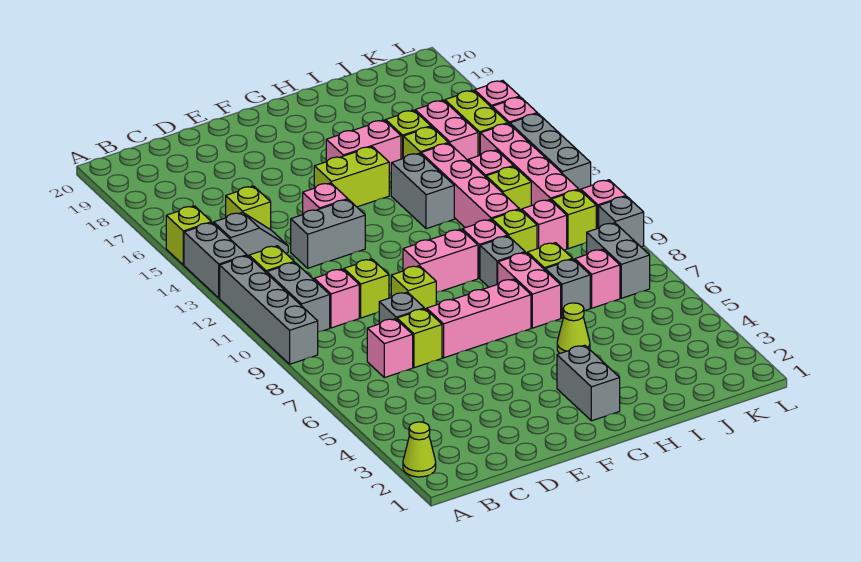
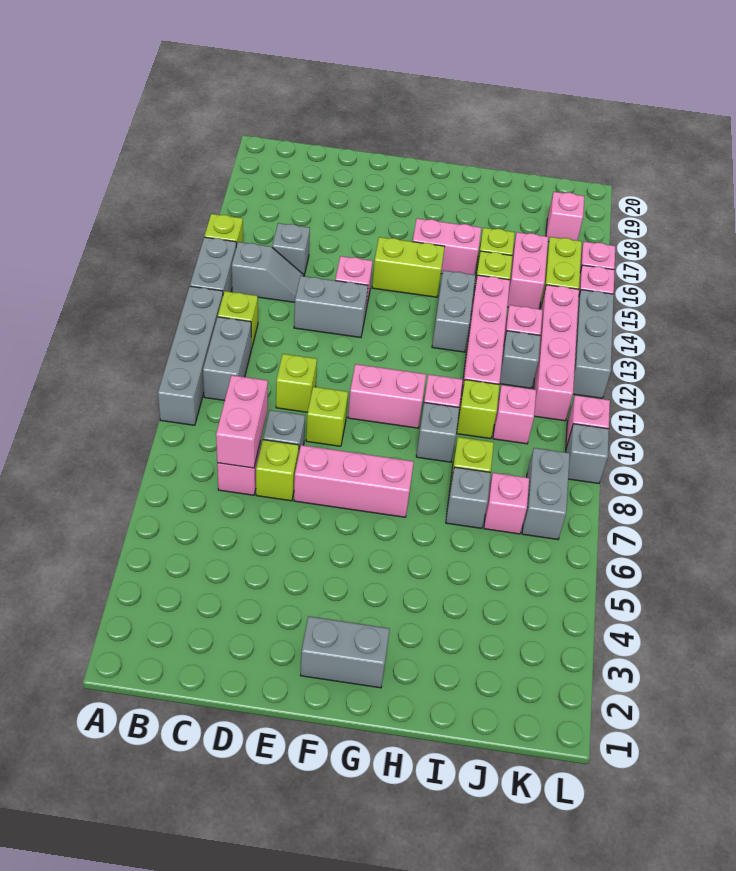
lime cone A2 level 1 -> none
pink brick C10 level 1 -> pink brick K18 level 1
lime brick C15 level 1 -> grey brick C15 level 1
grey brick G2:G3 level 1 -> grey brick F2:G2 level 1
lime cone H5 level 1 -> none
pink brick H7:H8 level 1 -> pink brick C7:C8 level 2
lime brick J12 level 1 -> grey brick J12 level 1
lime brick K10 level 1 -> none

